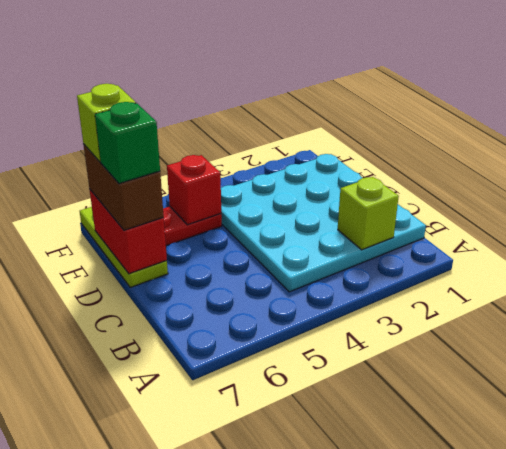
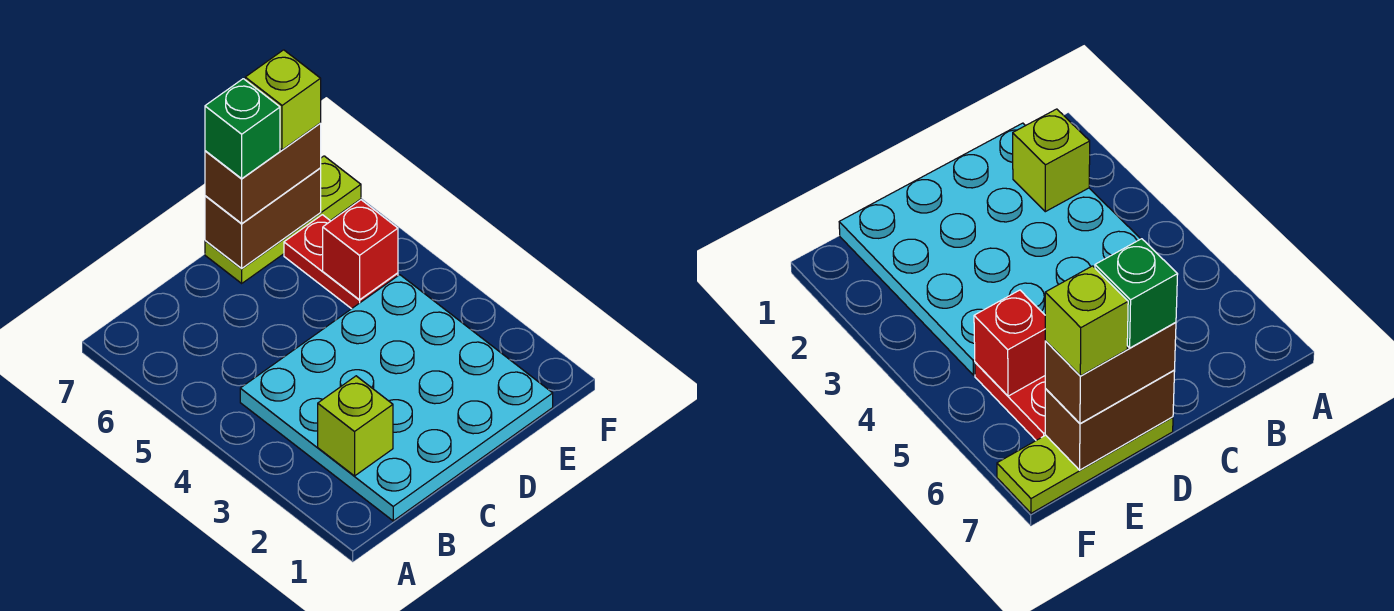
red brick D7:E7 level 2 -> brown brick D7:E7 level 2

